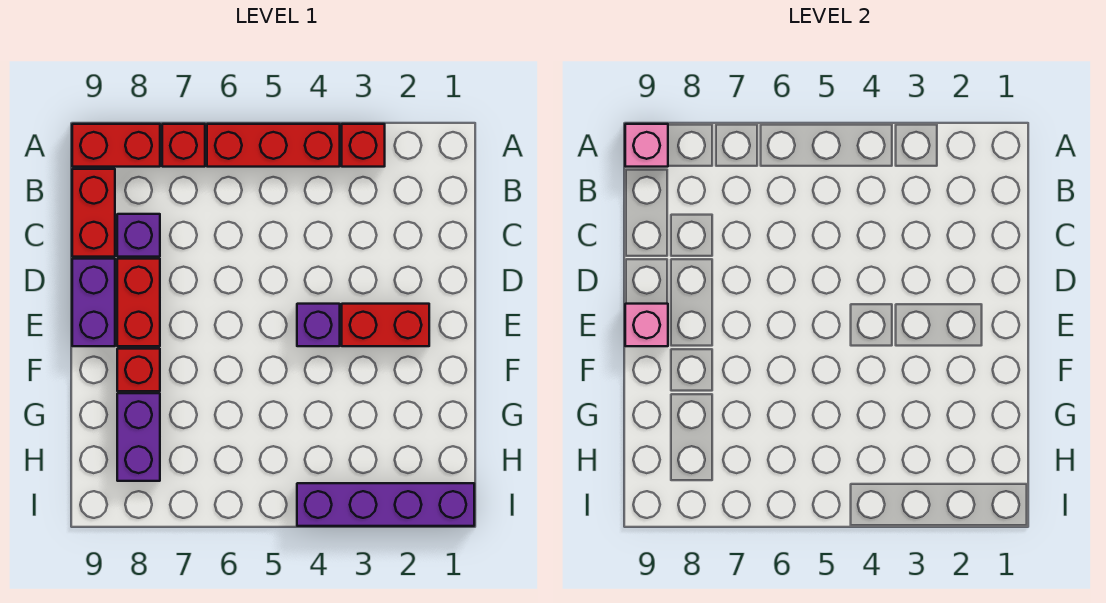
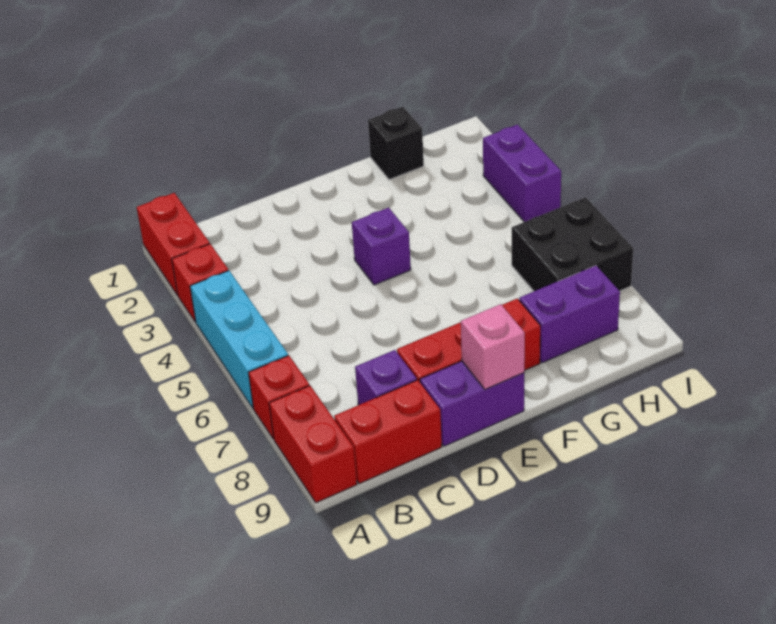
red brick A4:A6 level 1 -> cyan brick A4:A6 level 1
pink brick A9 level 2 -> none
red brick E2:E3 level 1 -> red brick A1:A2 level 1
none -> black brick G1 level 1
none -> black brick H6:I7 level 1
purple brick I1:I4 level 1 -> purple brick I3:I4 level 1

